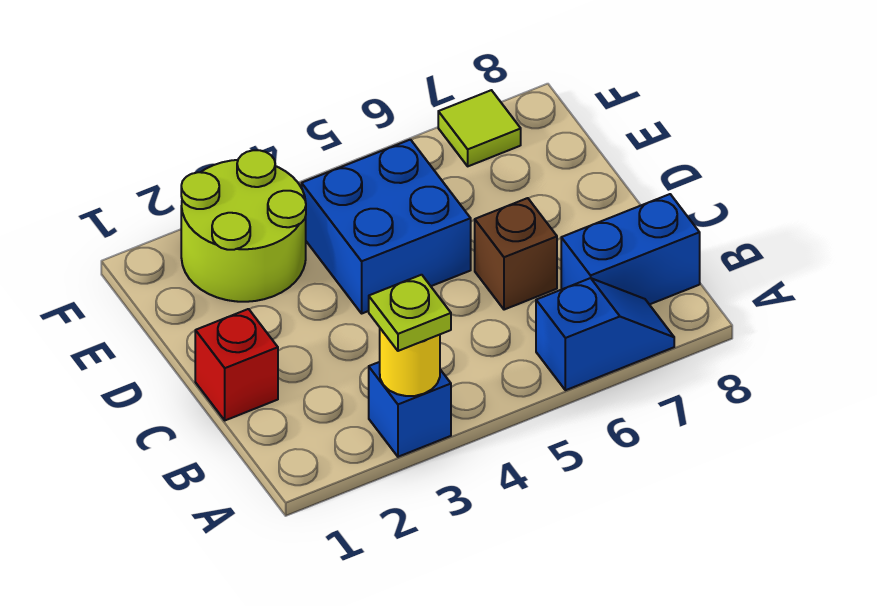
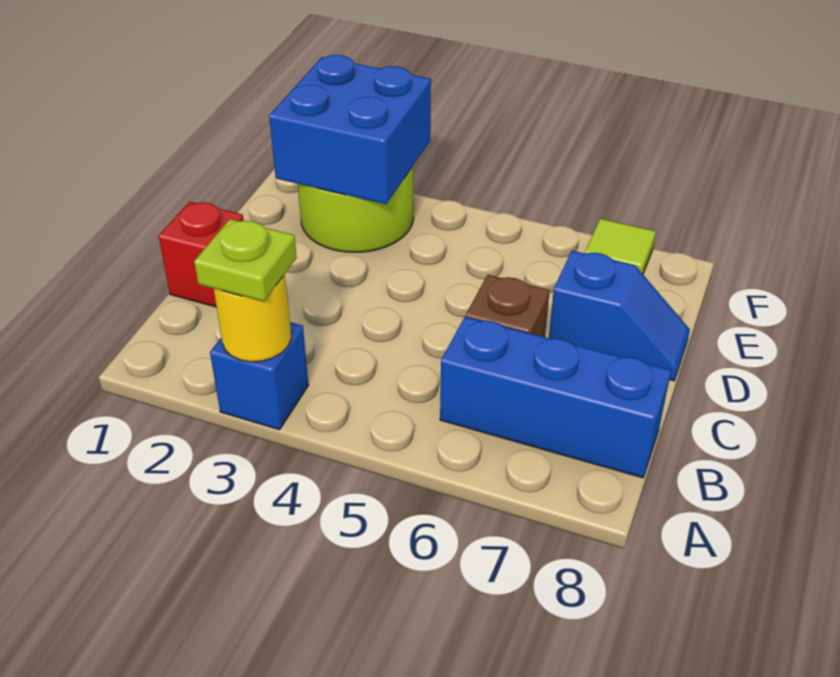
blue slope A6:A7 level 1 top 6 -> blue slope D7:D8 level 1 top 7
blue brick B7:B8 level 1 -> blue brick B6:B8 level 1
blue brick D4:E5 level 1 -> blue brick E2:F3 level 2

